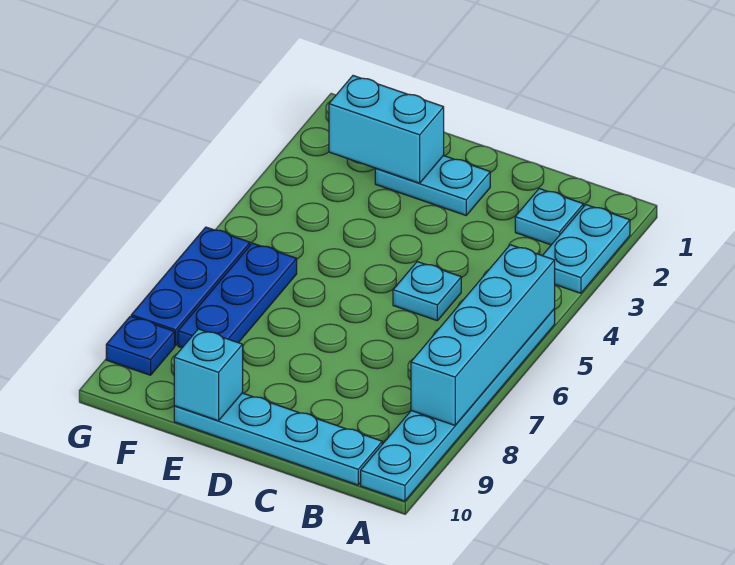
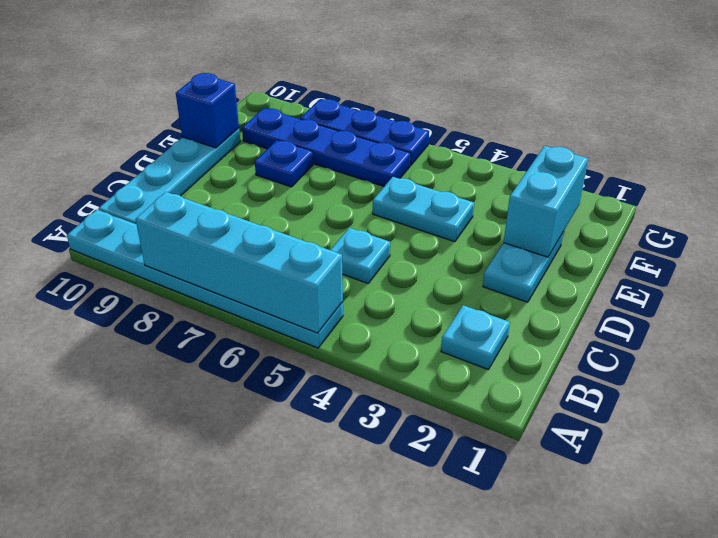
cyan plate A2:A3 level 1 -> cyan plate E4:E5 level 1
cyan brick E10 level 2 -> blue brick E10 level 2
blue plate F6:F8 level 1 -> blue plate F6:F9 level 1
blue plate G9 level 1 -> blue plate E8 level 1

